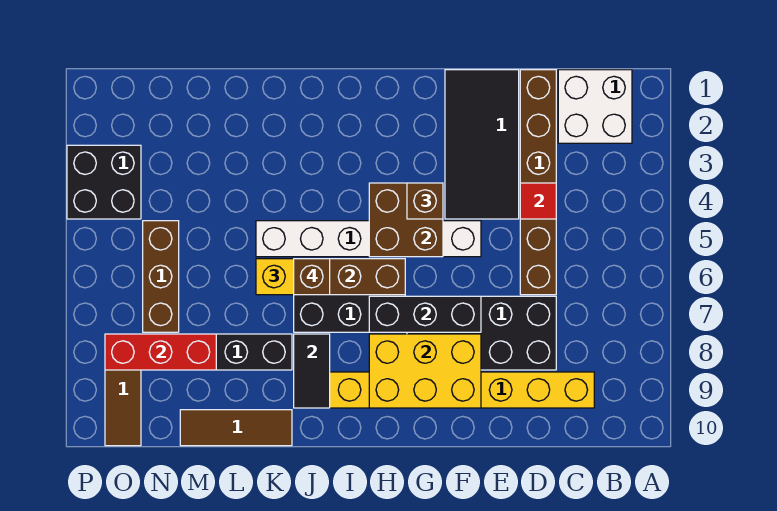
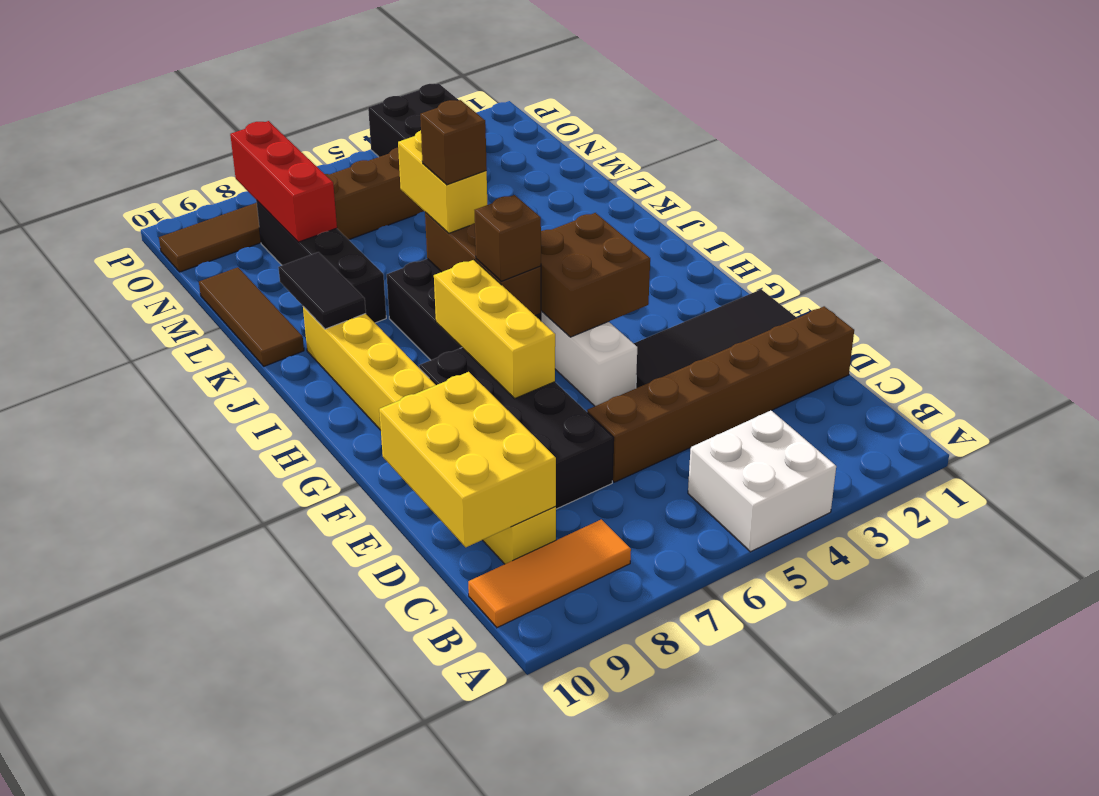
white brick B1:C2 level 1 -> white brick A4:B5 level 1
none -> orange tile B8:B10 level 1
red tile D4 level 2 -> none
black brick F7:H7 level 2 -> yellow brick F7:H7 level 2
yellow brick F8:H9 level 2 -> yellow brick C9:E10 level 2
brown brick G4 level 3 -> brown brick H6 level 3
black tile J8:J9 level 2 -> black tile J9:K9 level 2

